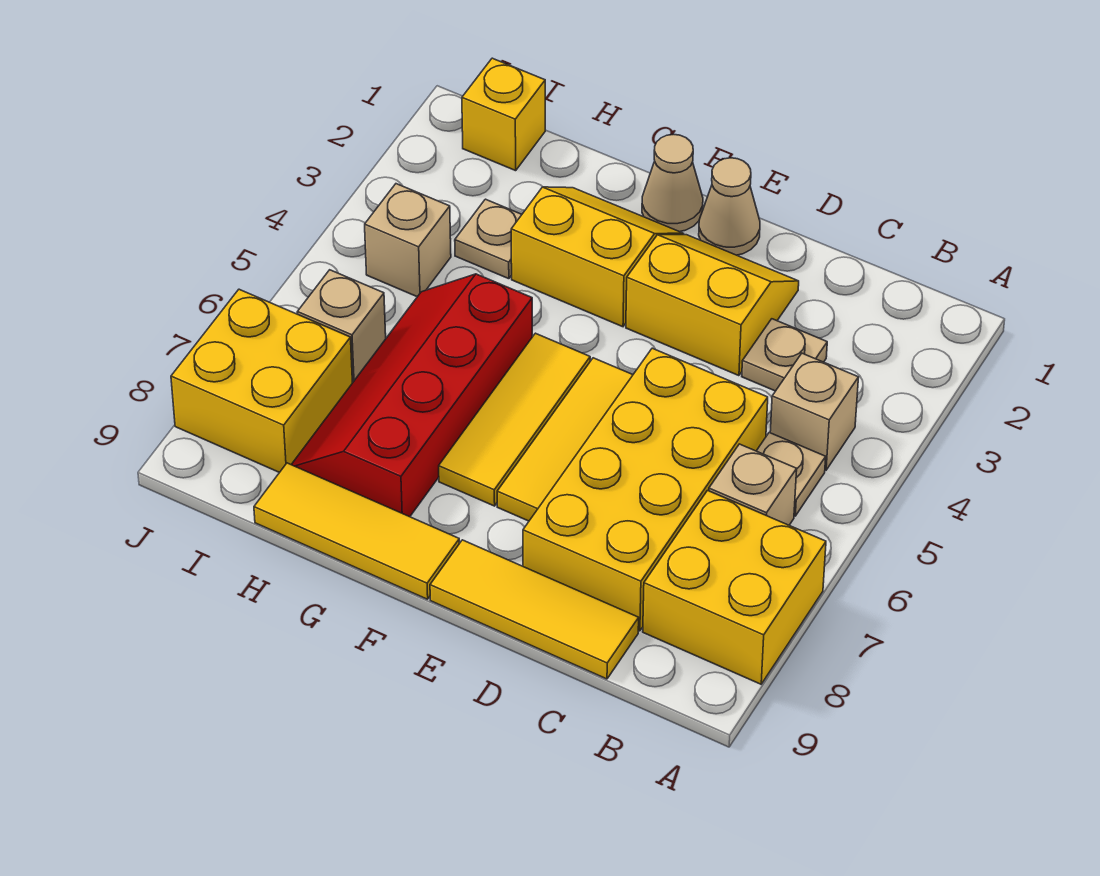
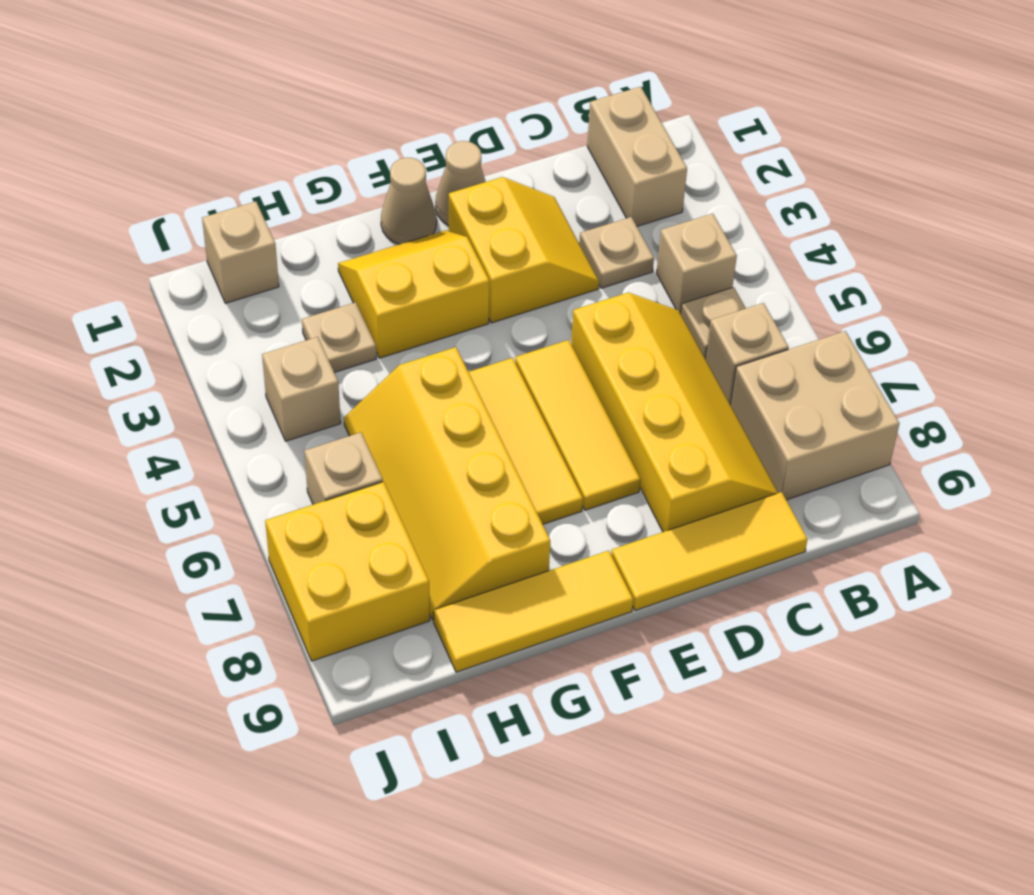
yellow brick A7:B8 level 1 -> tan brick A7:B8 level 1
none -> tan brick B1:B2 level 1
yellow brick C5:D8 level 1 -> yellow slope C5:D8 level 1 top D
yellow slope D2:E3 level 1 top 3 -> yellow slope D2:E3 level 1 top E
red slope G5:H8 level 1 top G -> yellow slope G5:H8 level 1 top G
yellow brick I1 level 1 -> tan brick I1 level 1

